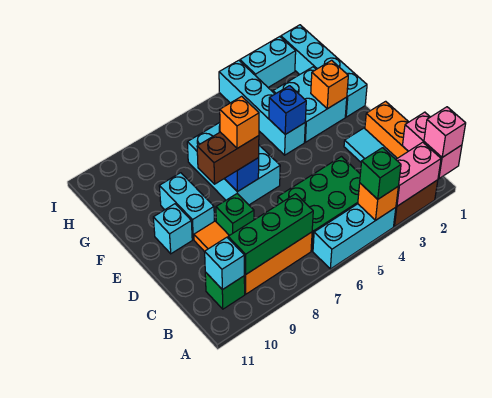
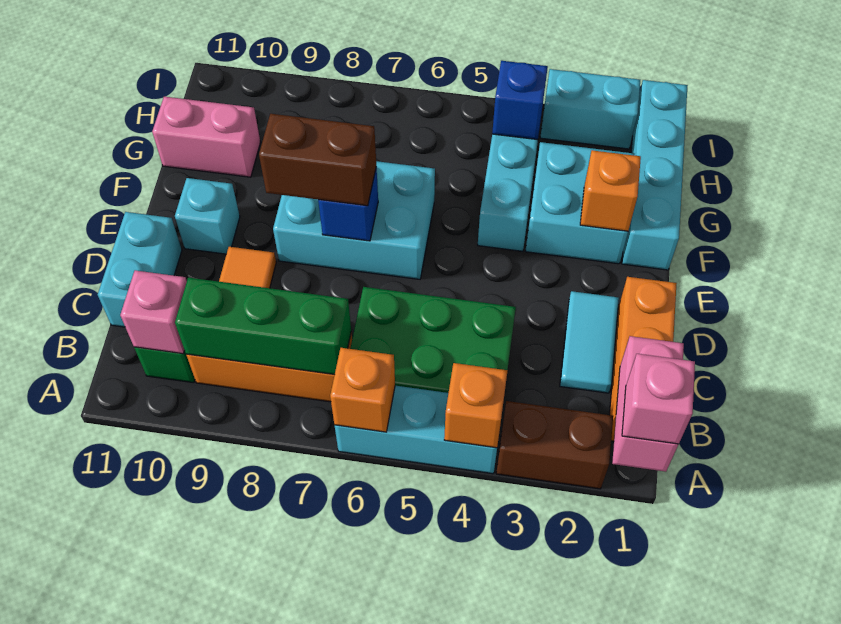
pink brick A2:A3 level 2 -> pink brick G10:G11 level 1
green brick A4 level 3 -> none
cyan brick B10 level 2 -> pink brick B10 level 2
green brick D8 level 1 -> none
cyan brick E6:G7 level 1 -> cyan brick E6:F8 level 1
orange brick E7 level 4 -> orange brick A6 level 2
cyan brick E9:F9 level 1 -> cyan brick C11:D11 level 1
blue brick F4 level 2 -> blue brick H4 level 2

